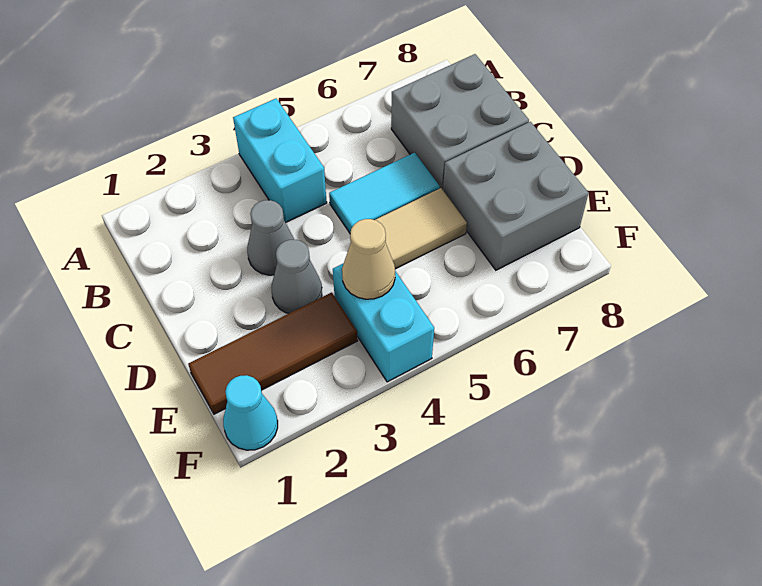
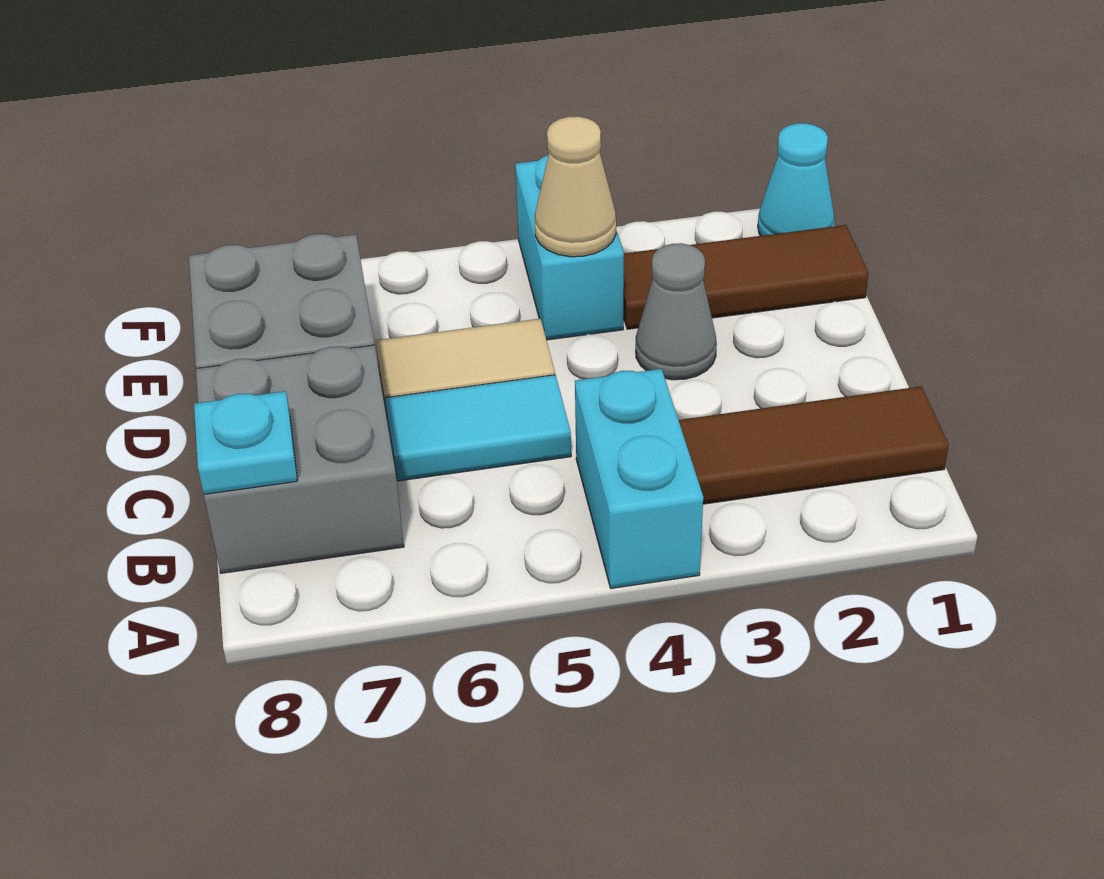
none -> brown tile B1:B3 level 1
none -> cyan plate B8 level 2
grey cone C3 level 1 -> none

